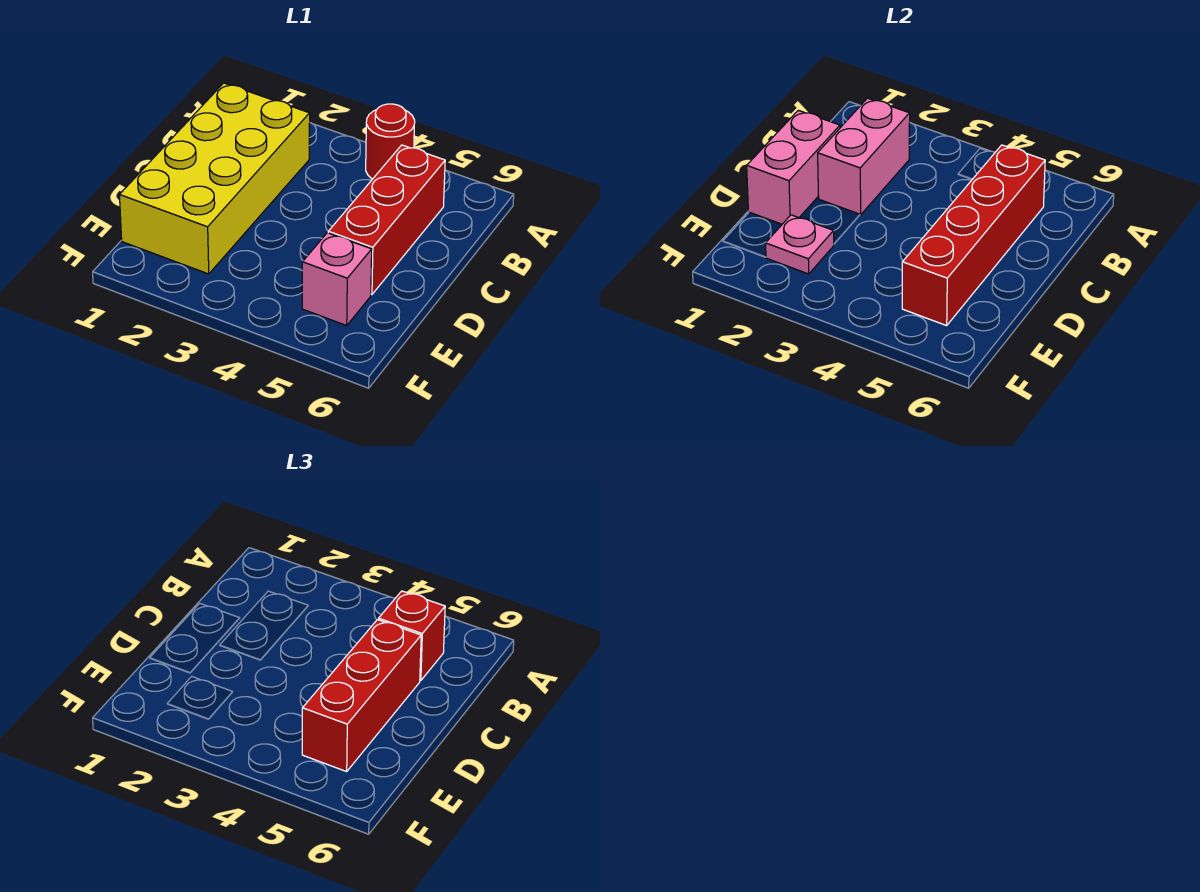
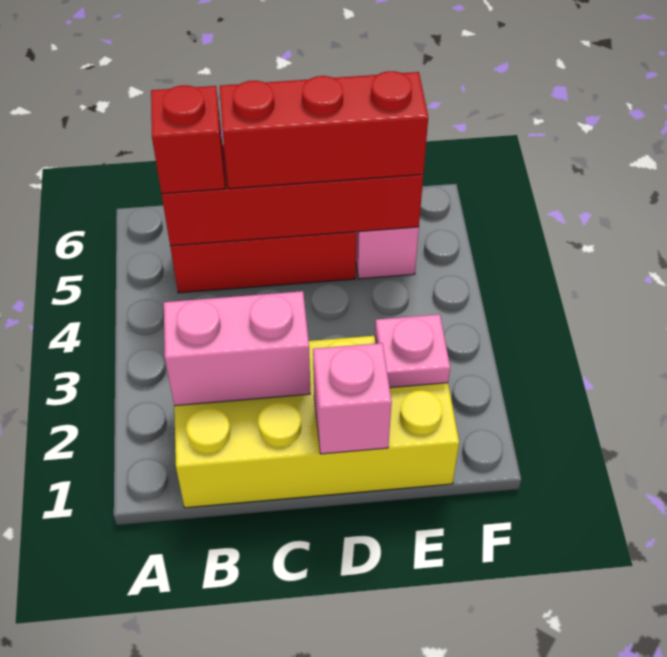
red round brick A4 level 1 -> none
pink brick C1:D1 level 2 -> pink brick D1 level 2

